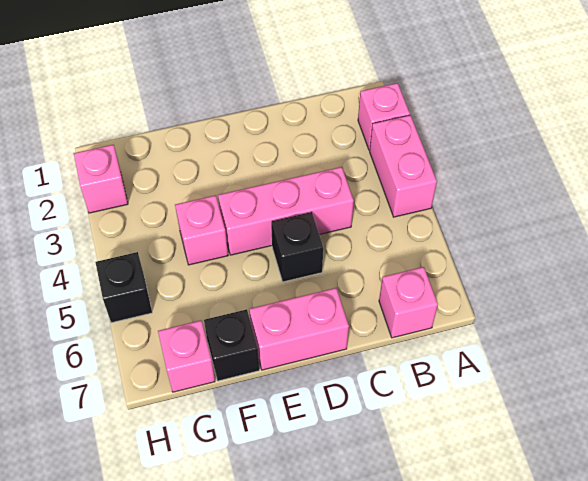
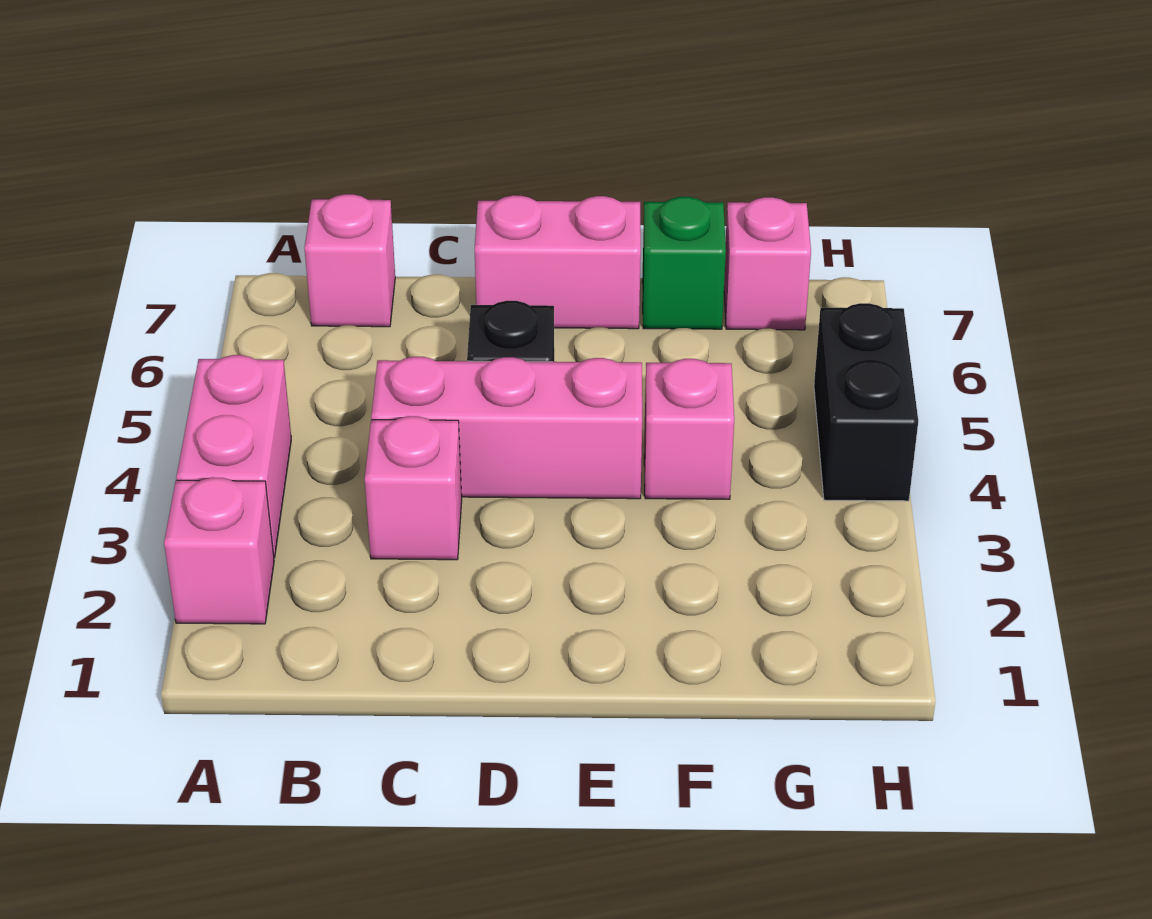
black brick F7 level 1 -> green brick F7 level 1
pink brick H2 level 1 -> pink brick C3 level 1
black brick H5 level 1 -> black brick H4:H5 level 1

